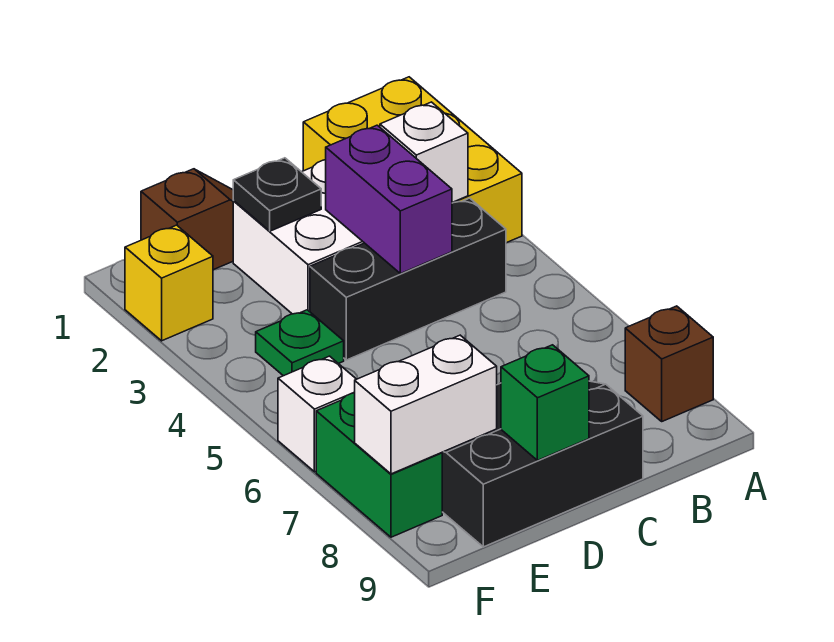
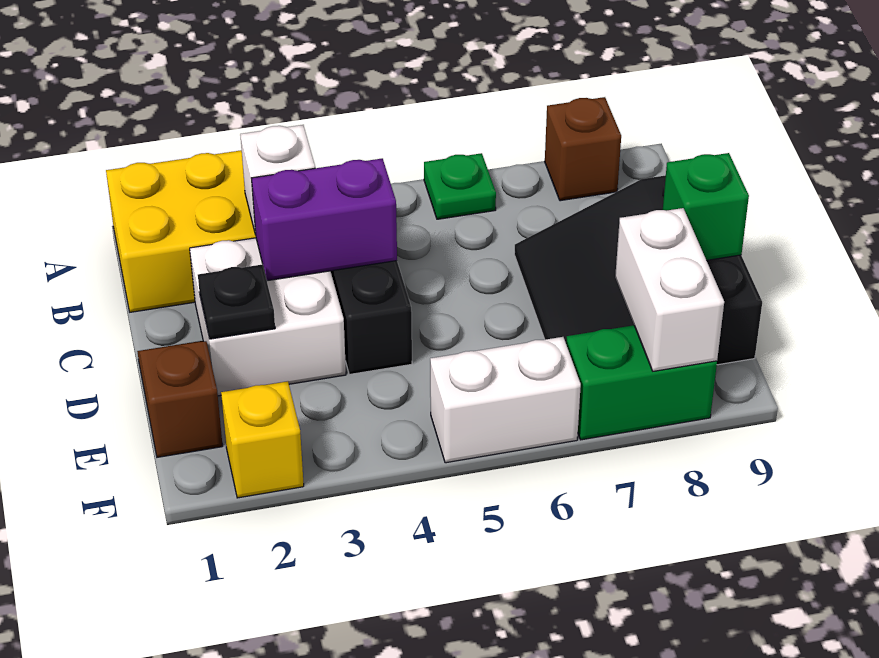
green plate E4 level 1 -> green plate A6 level 1
white brick F6 level 1 -> white brick F5:F6 level 1

